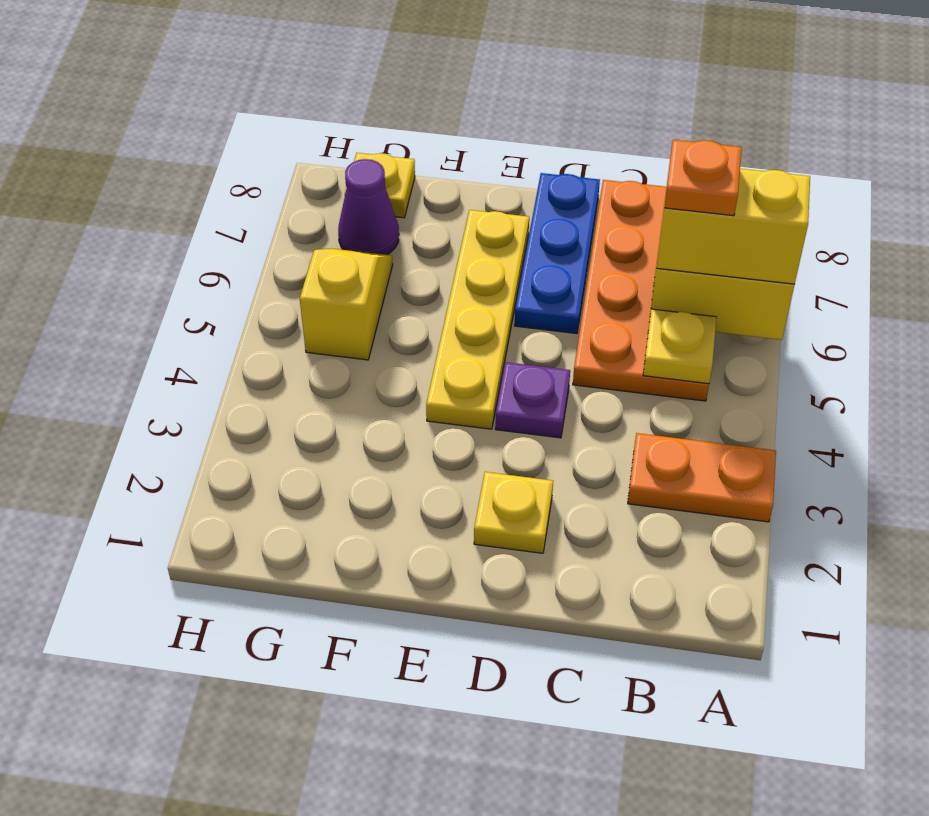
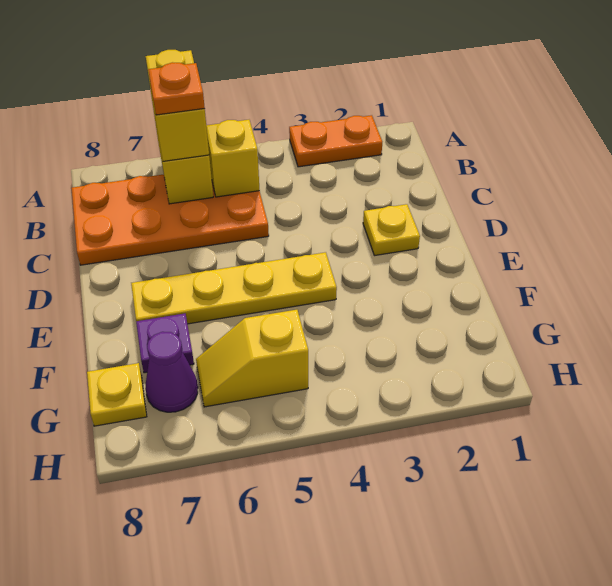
orange plate A3:B3 level 1 -> orange plate A2:A3 level 1
yellow plate B5 level 2 -> yellow brick B5 level 2
purple plate D4 level 1 -> purple plate F7 level 1
blue plate D6:D8 level 1 -> none

